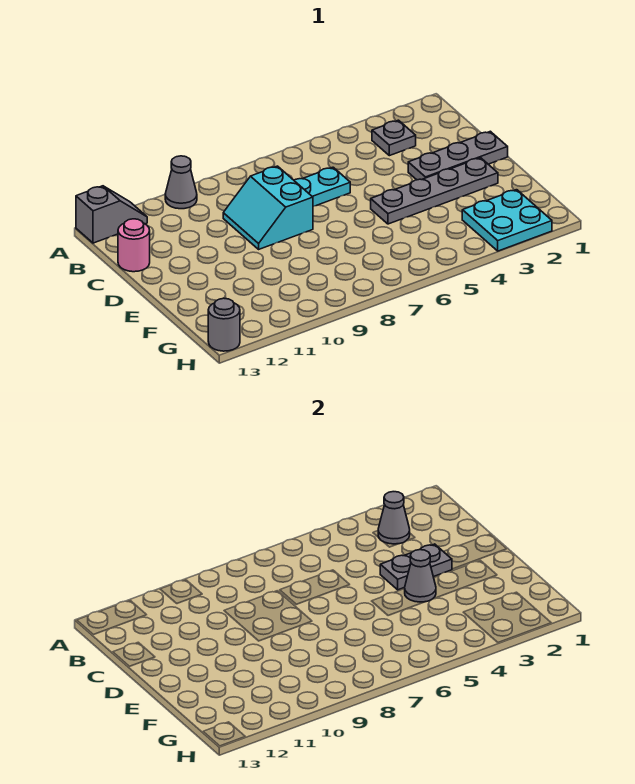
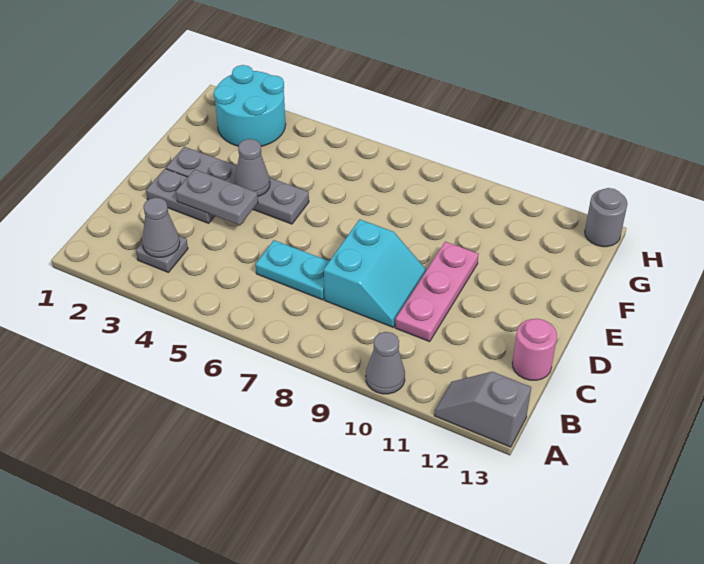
none -> pink plate C10:E10 level 1
grey plate D1:D3 level 1 -> grey plate D2:D3 level 1
cyan plate G2:H3 level 1 -> cyan round brick G2:H3 level 1

